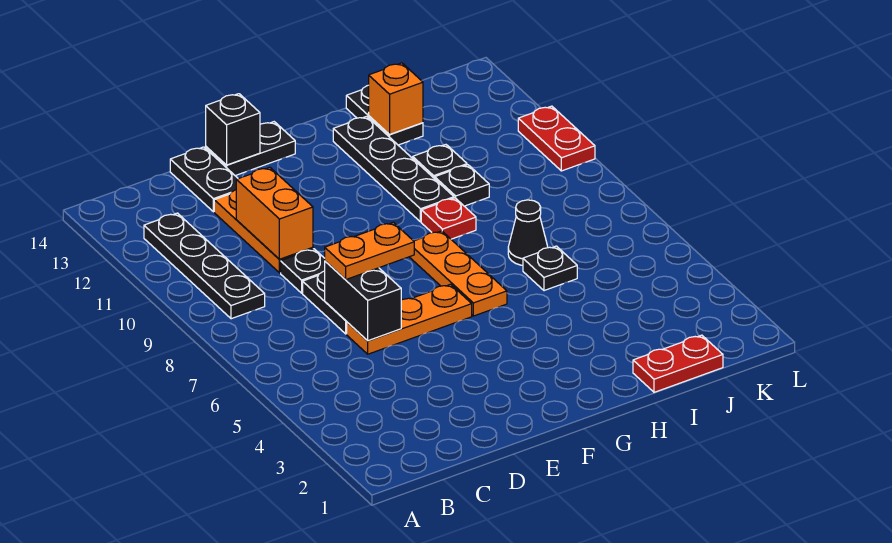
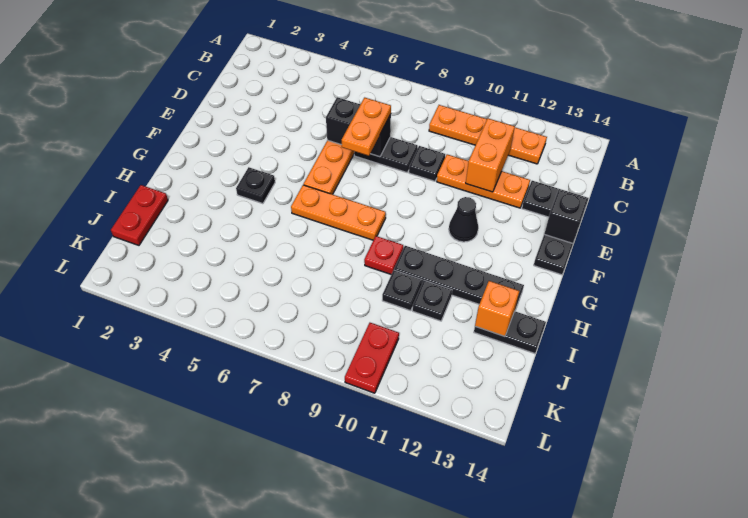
black plate B9:B12 level 1 -> orange plate B9:B12 level 1
orange brick D10:D11 level 2 -> orange brick C11:D11 level 2
black plate I6 level 1 -> black plate G4 level 1
black cone I7 level 1 -> black cone F11 level 1
red plate L10:L11 level 1 -> red plate K10:L10 level 1

